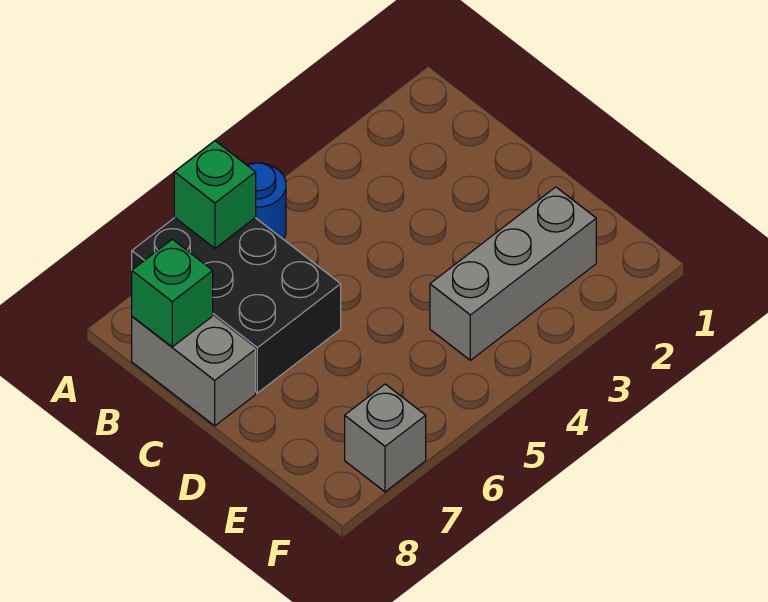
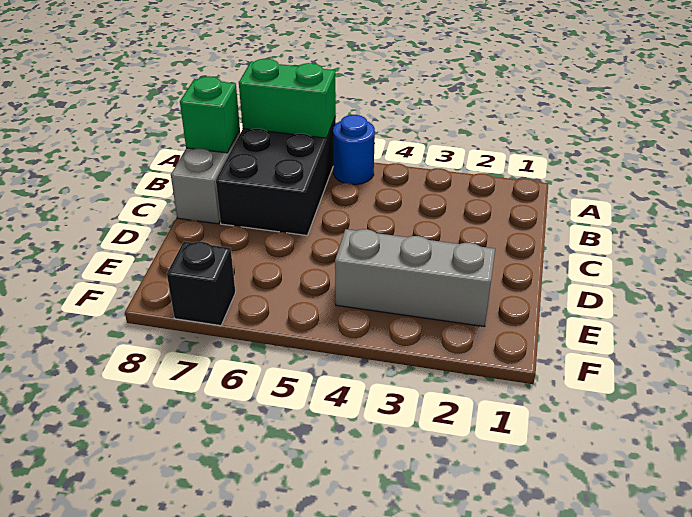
green brick A6 level 2 -> green brick A6:A7 level 2
grey brick F7 level 1 -> black brick F7 level 1

